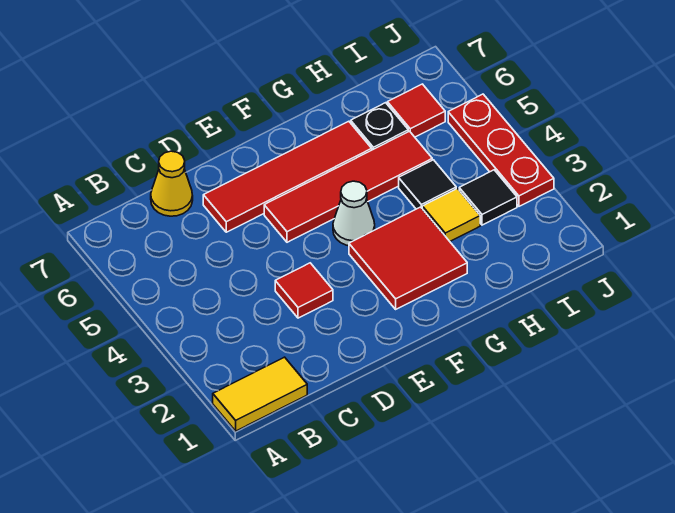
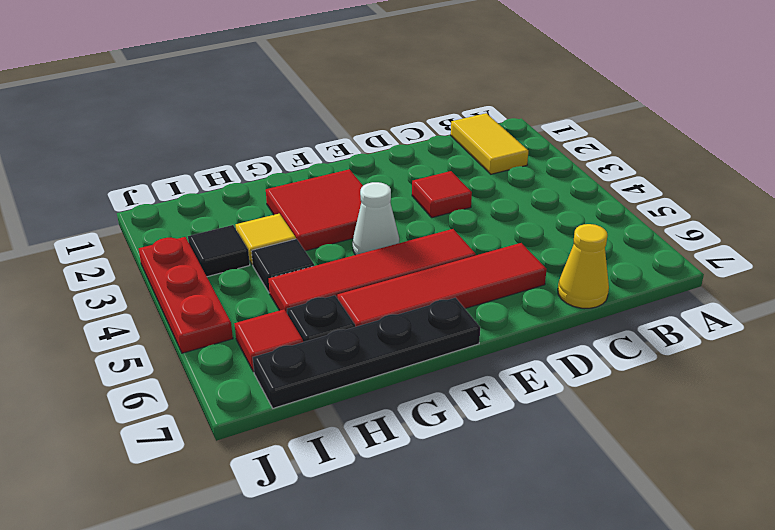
yellow tile A1:B1 level 1 -> yellow tile B1:B2 level 1
none -> black plate F7:I7 level 1

